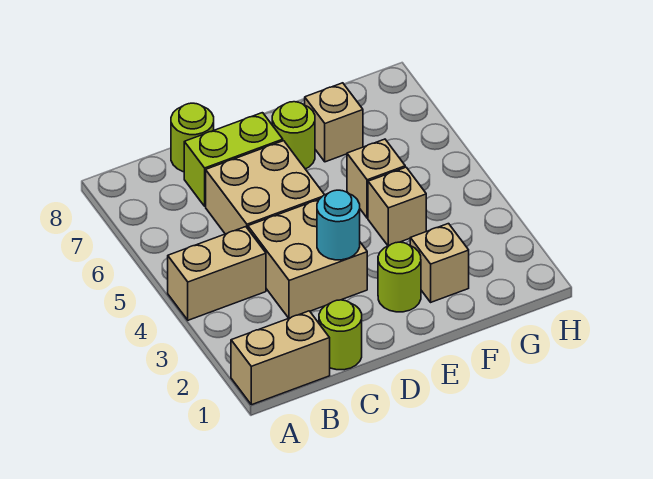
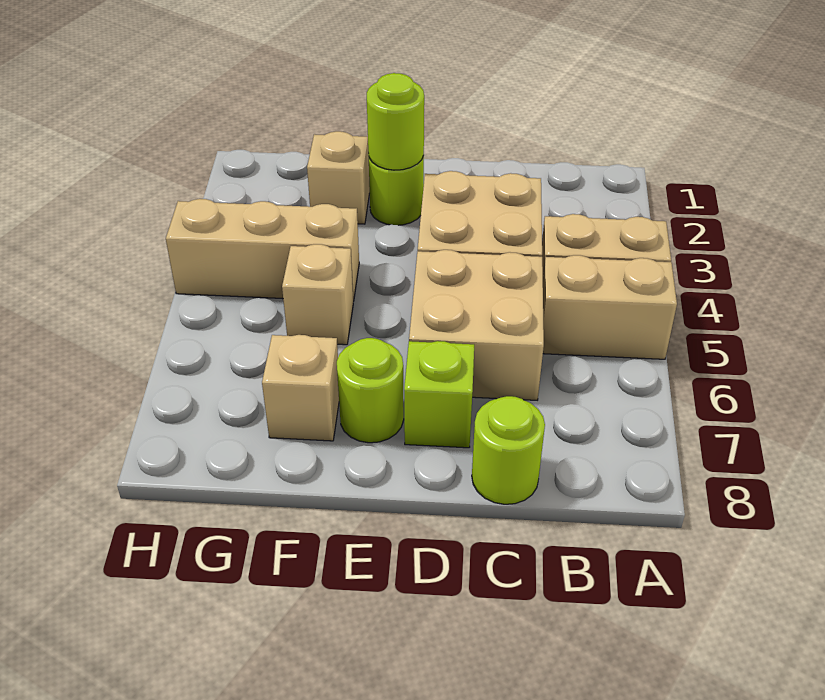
tan brick A1:B1 level 1 -> tan brick A5:B5 level 1
lime round brick C1 level 1 -> lime round brick E2 level 2
lime brick C7:D7 level 1 -> lime brick D7 level 1
cyan round brick D3 level 2 -> none
tan brick F4 level 1 -> tan brick F4:H4 level 1

